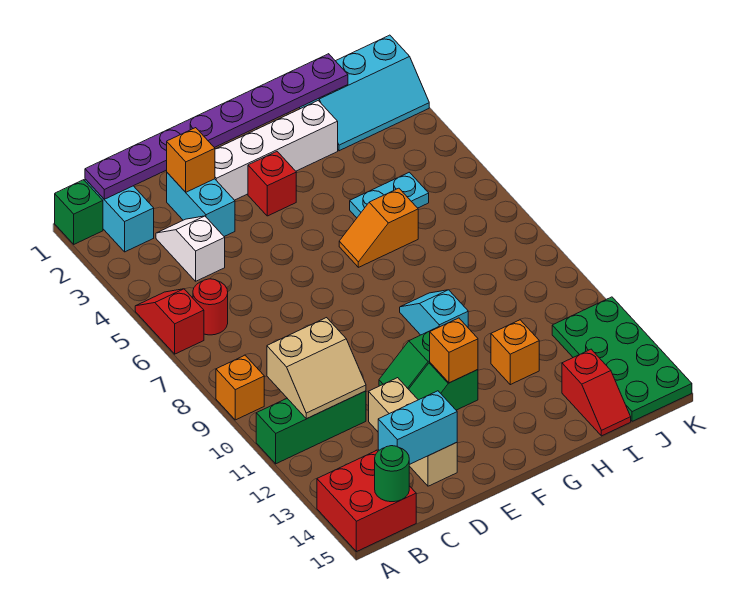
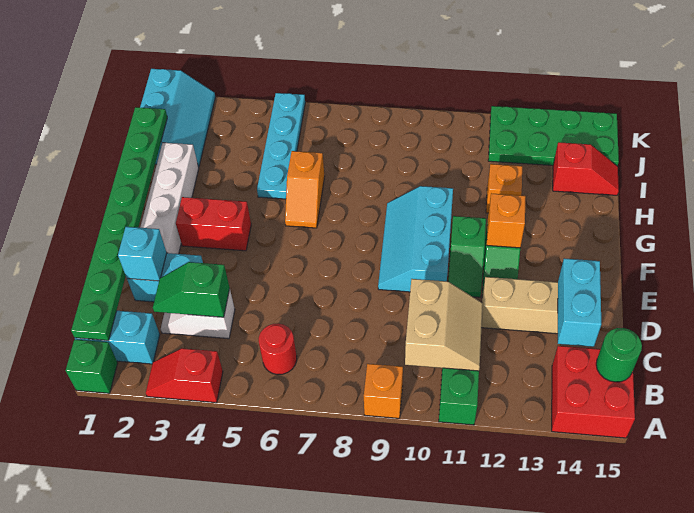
red slope A5:A6 level 1 top 6 -> red slope A3:A4 level 1 top 4
purple plate B1:I1 level 2 -> green plate B1:I1 level 2
none -> green slope C3:C4 level 2 top 4
orange brick D2 level 2 -> cyan brick D2 level 2
red brick F3 level 1 -> red brick F3:F4 level 1
cyan slope G9:G10 level 1 top 10 -> cyan slope E9:G10 level 1 top 10
cyan plate H5:I5 level 1 -> cyan plate H5:K5 level 1

